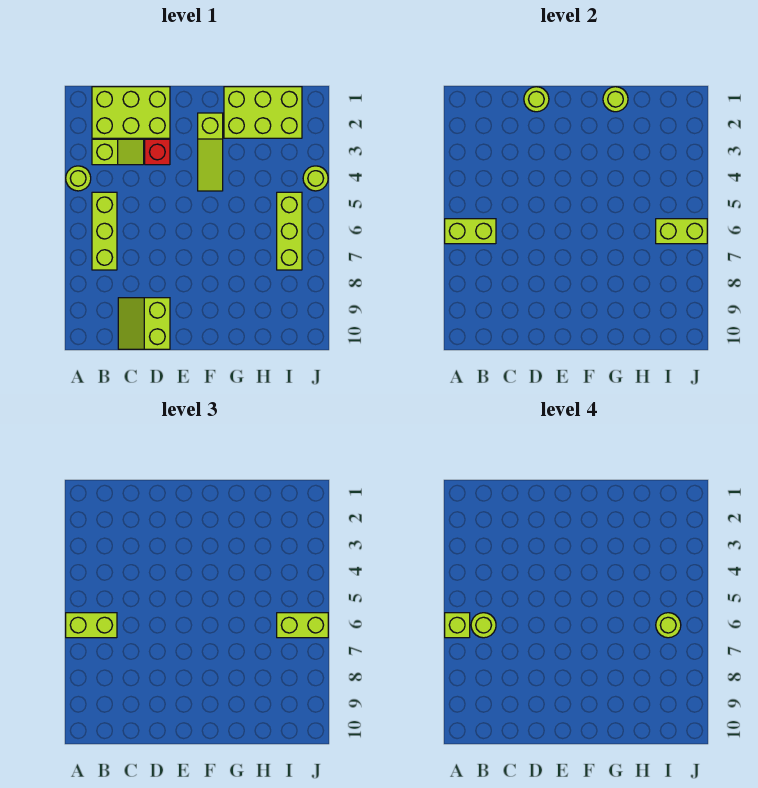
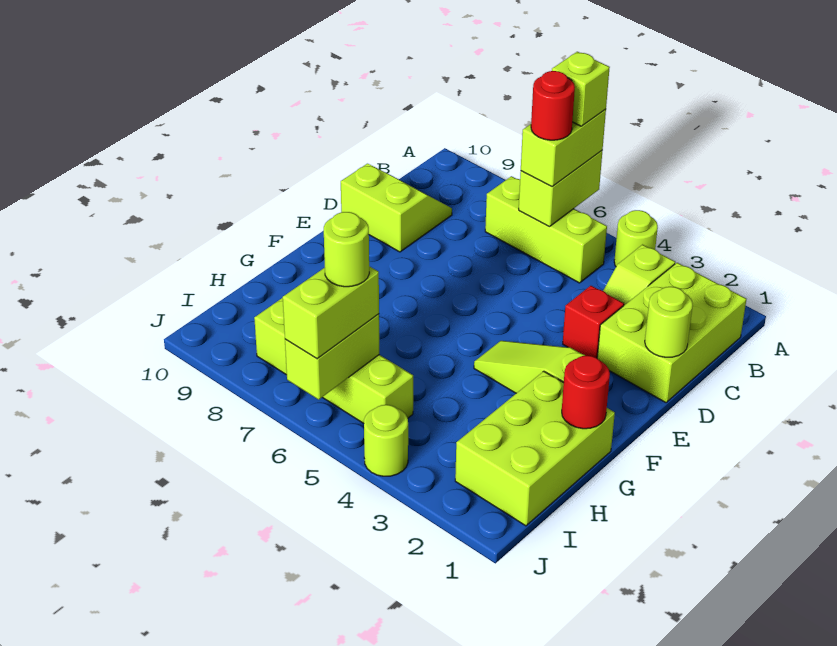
lime round brick B6 level 4 -> red round brick B6 level 4
lime round brick G1 level 2 -> red round brick G1 level 2
lime brick I5:I7 level 1 -> lime brick I5:I8 level 1

